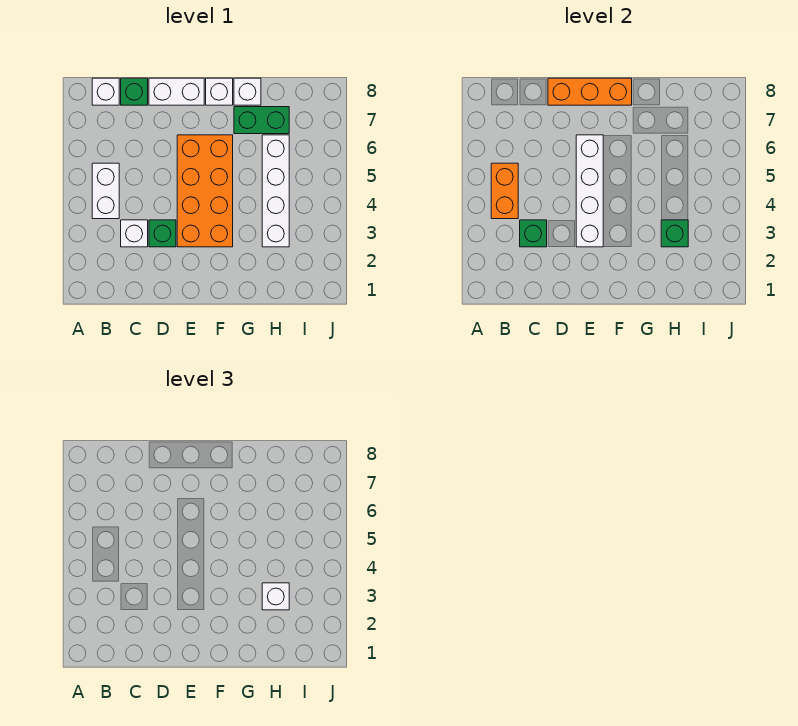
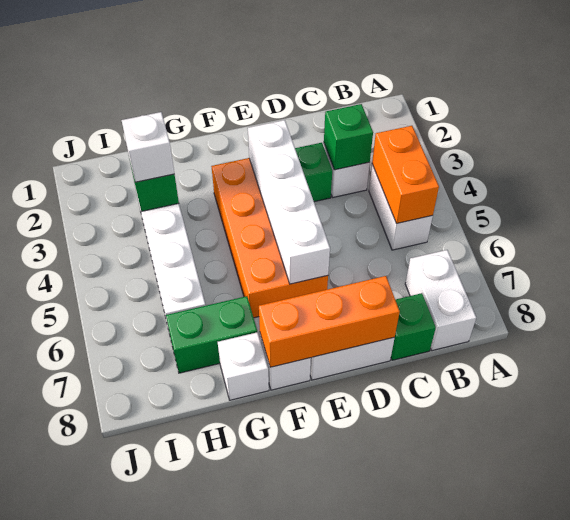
white brick B8 level 1 -> white brick B7:B8 level 1

